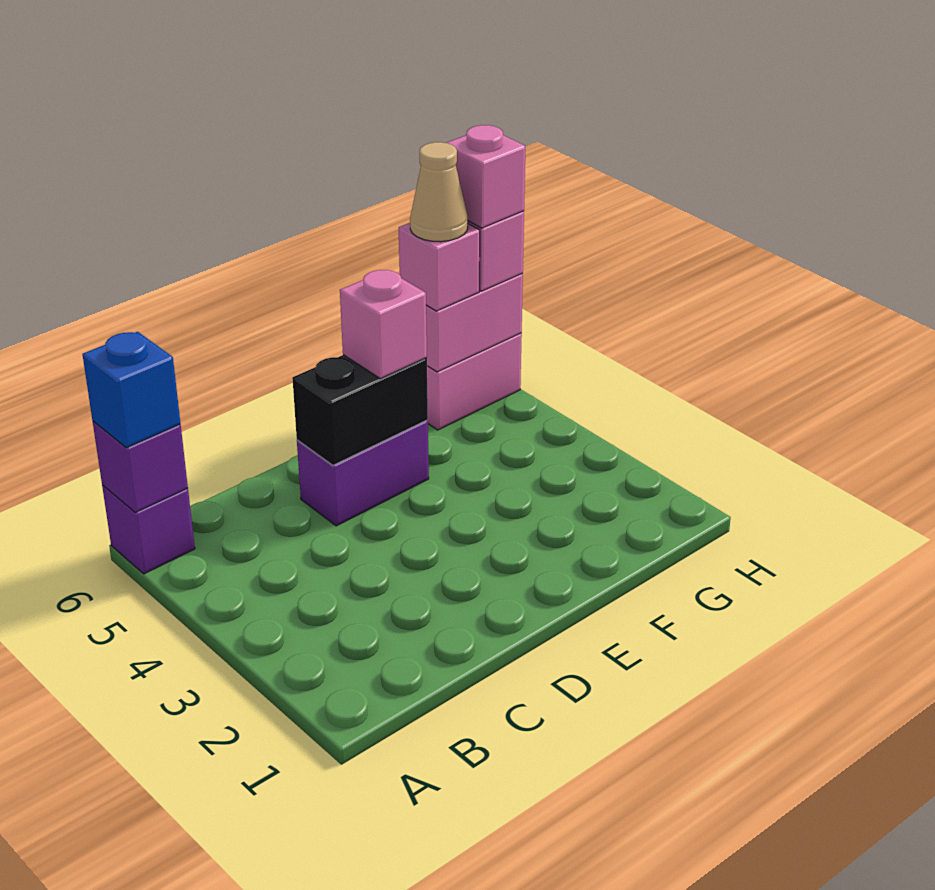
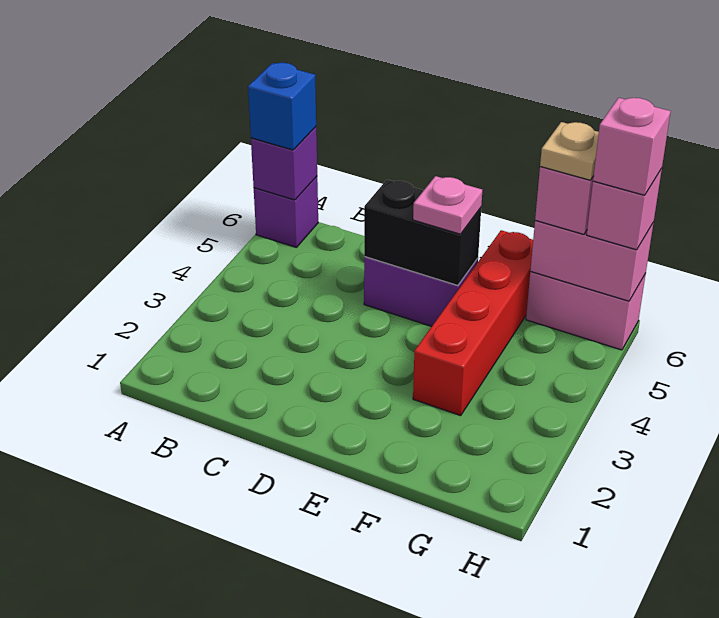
pink brick E5 level 3 -> pink plate E5 level 3
none -> red brick F3:F6 level 1
tan cone G6 level 4 -> tan plate G6 level 4

